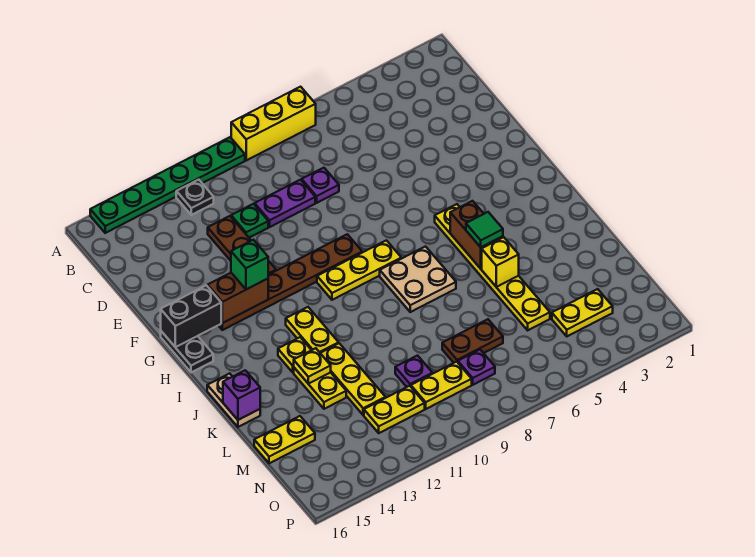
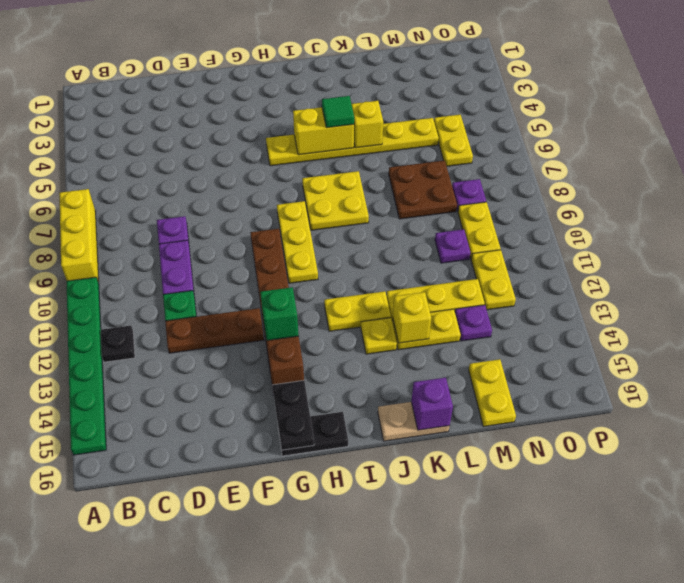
black brick G15:G16 level 2 -> black plate G15:G16 level 2
brown brick I5:J5 level 2 -> yellow brick I5:J5 level 2
tan plate I7:J8 level 1 -> yellow plate I7:J8 level 1
yellow plate K13 level 2 -> yellow brick K13 level 2
brown plate M7:M8 level 1 -> brown plate L7:M8 level 1
none -> purple plate M13 level 1
yellow plate N3:N4 level 1 -> yellow plate N5:N6 level 1

